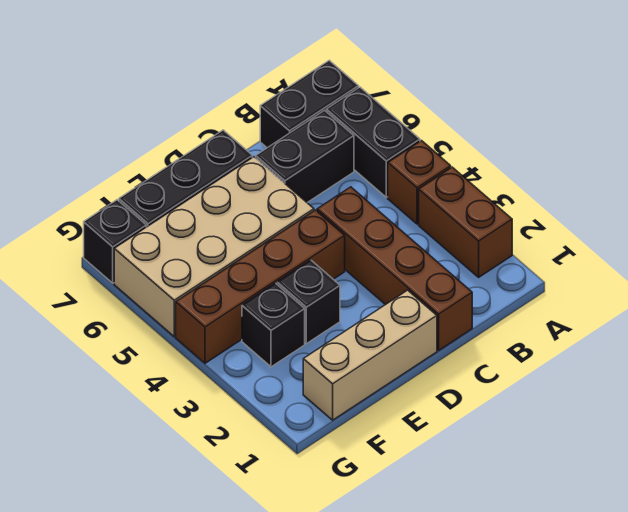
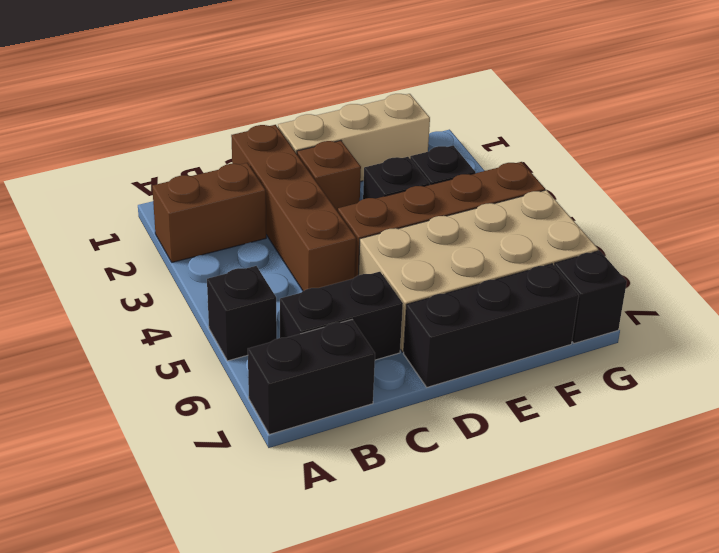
brown brick A2:A3 level 1 -> brown brick A2:B2 level 1
brown brick A4 level 1 -> brown brick D2 level 1
black brick A5:A6 level 1 -> black brick A5 level 1

